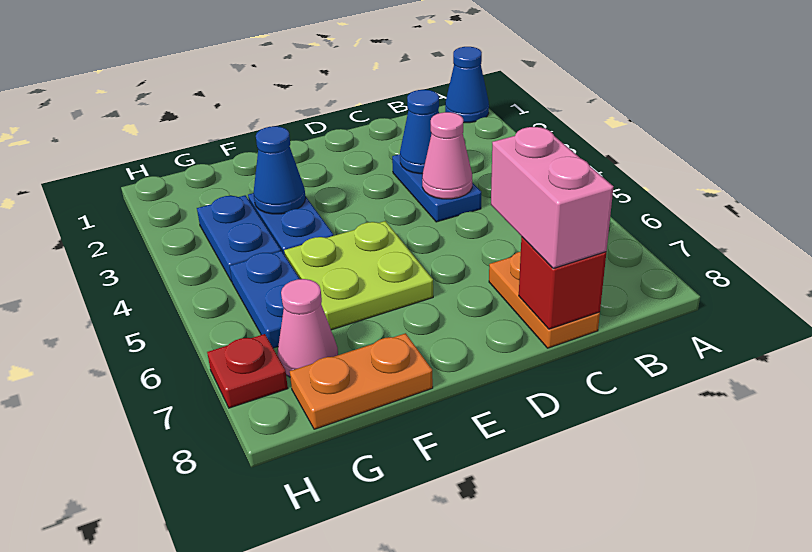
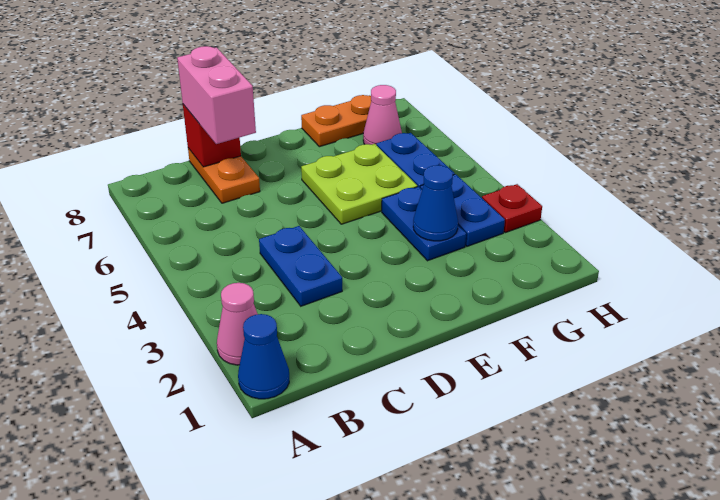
blue cone C3 level 2 -> none
pink cone C4 level 2 -> pink cone A2 level 1
red plate H7 level 1 -> red plate H3 level 1

